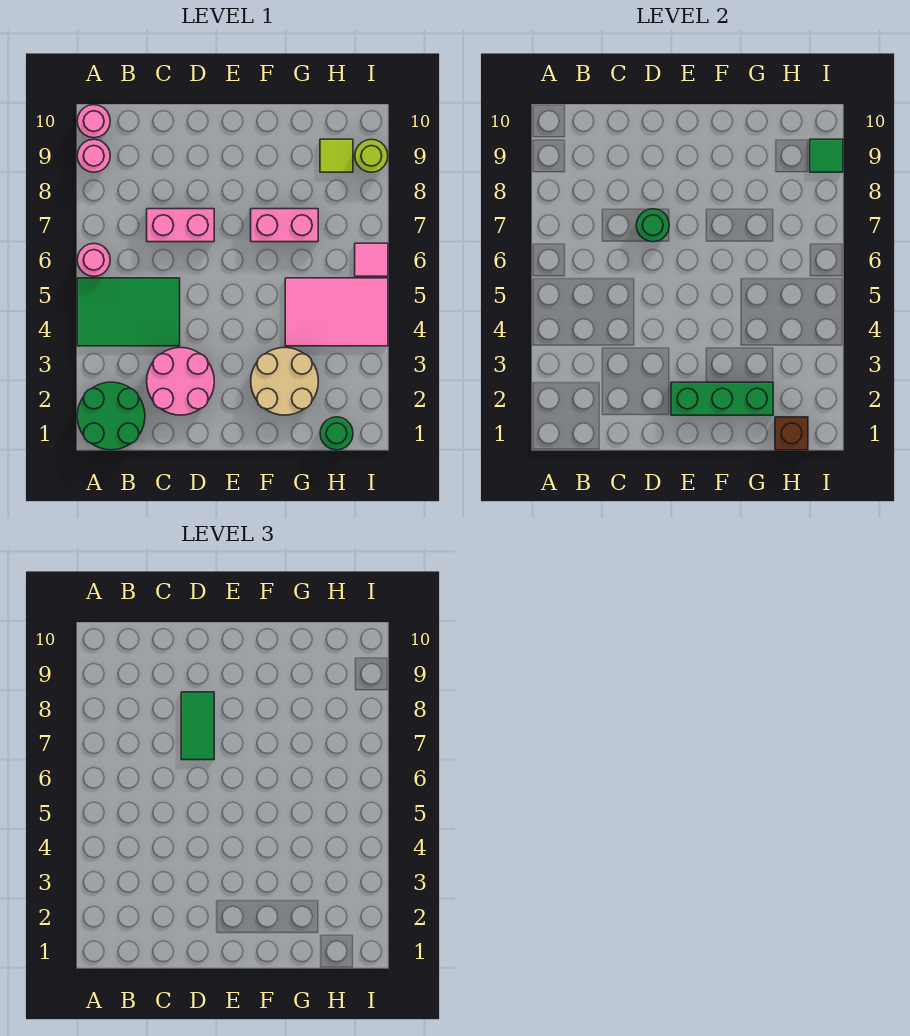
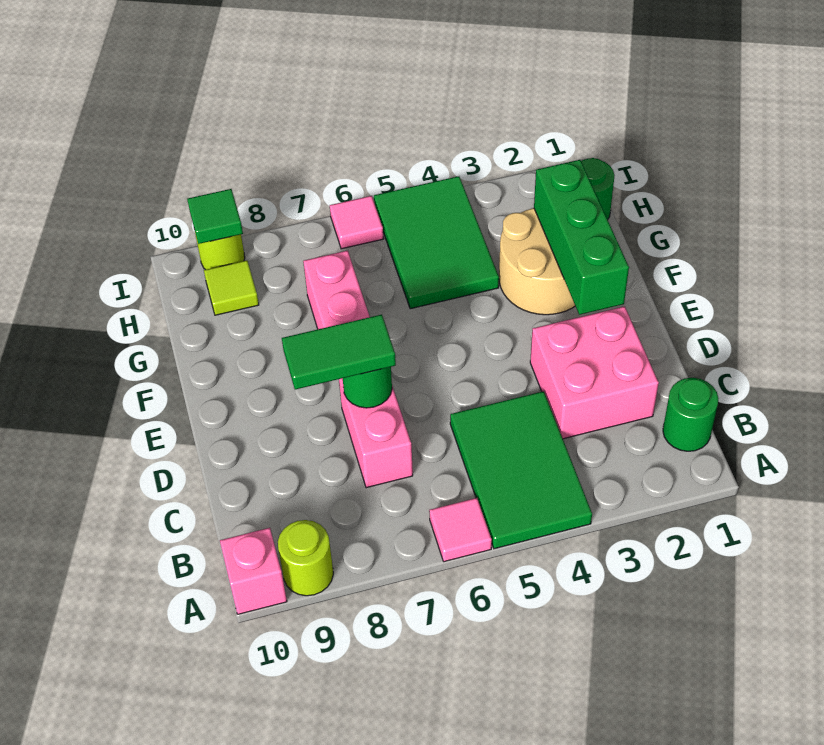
green round brick A1:B2 level 1 -> green round brick B1 level 1
pink round brick A6 level 1 -> pink tile A6 level 1
pink round brick A9 level 1 -> lime round brick A9 level 1
pink round brick A10 level 1 -> pink brick A10 level 1
pink round brick C2:D3 level 1 -> pink brick C2:D3 level 1
pink tile G4:I5 level 1 -> green tile G4:I5 level 1
brown brick H1 level 2 -> none

